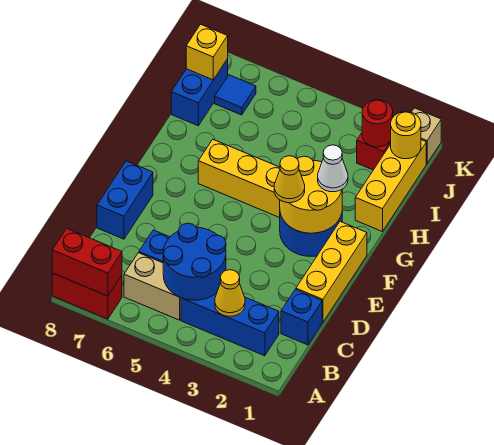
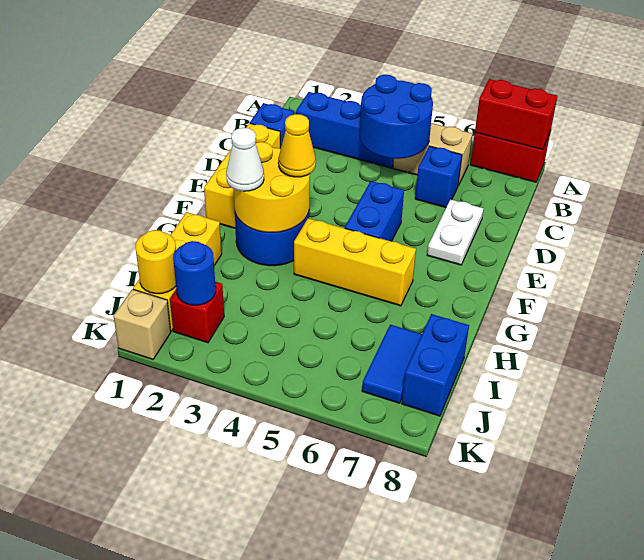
yellow cone B3 level 2 -> none
none -> white plate D7:E7 level 1
blue brick D8:E8 level 1 -> blue brick E5:F5 level 1
red round brick J2 level 2 -> blue round brick J2 level 2
blue tile J7 level 1 -> blue tile I7:J7 level 1
yellow brick J8 level 2 -> none

